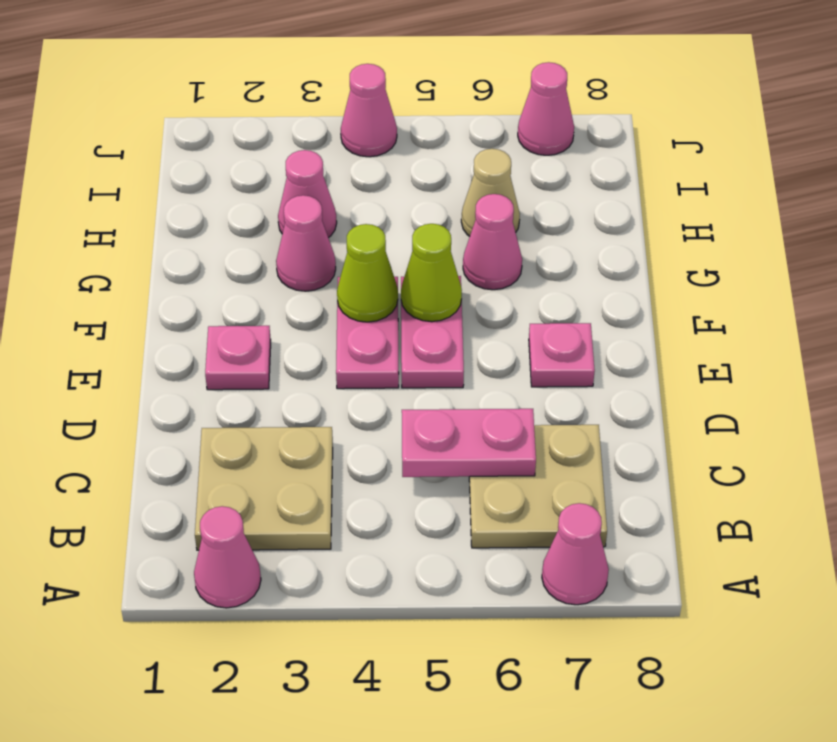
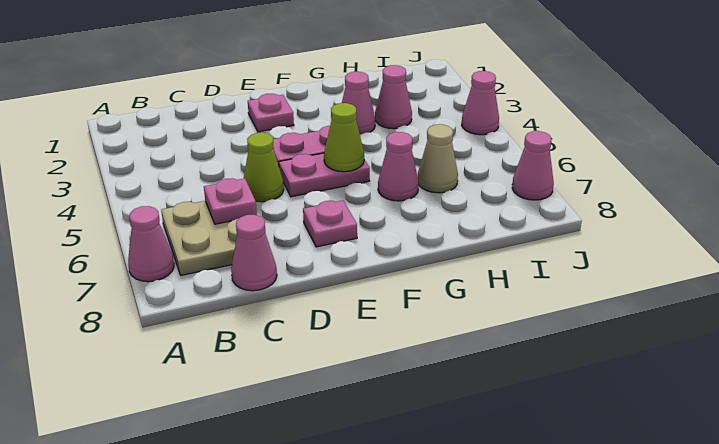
pink cone A2 level 1 -> pink cone C8 level 1
tan plate B2:C3 level 1 -> none
pink plate C5:C6 level 2 -> pink plate C6 level 2
lime cone F4 level 2 -> lime cone D5 level 1

